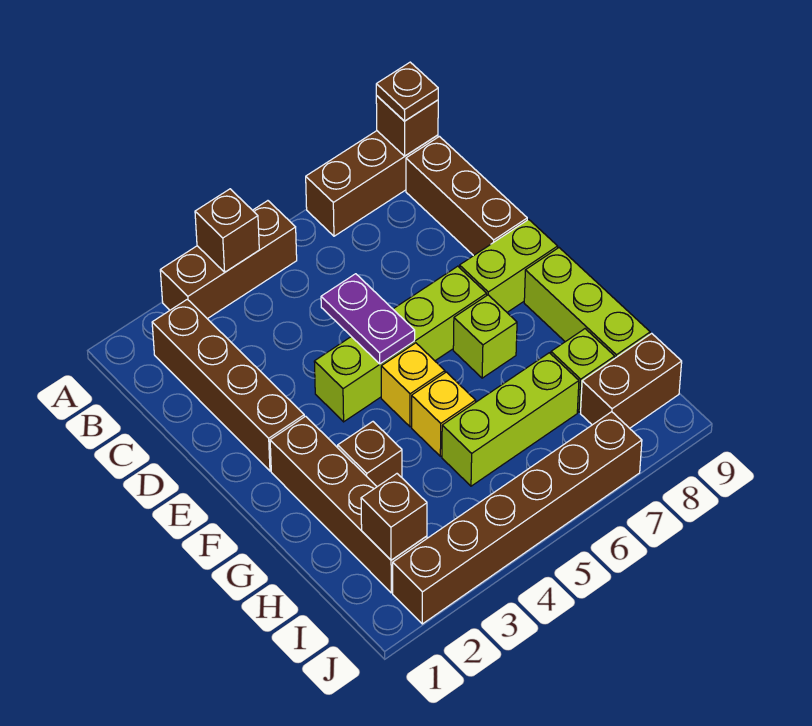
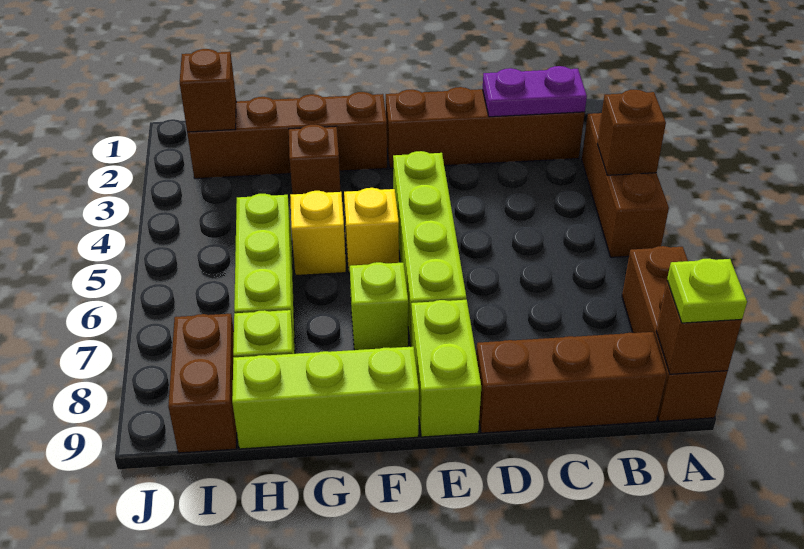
brown plate A9 level 3 -> lime plate A9 level 3
purple plate D5:E5 level 2 -> purple plate B2:C2 level 2
brown brick J2:J7 level 1 -> none

